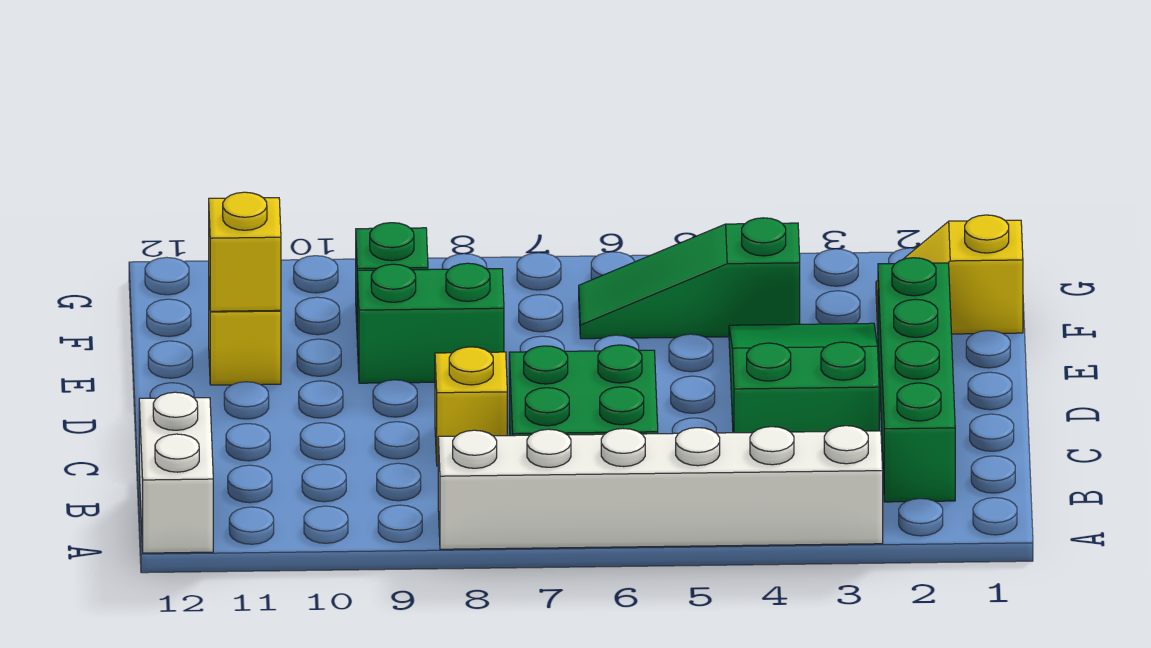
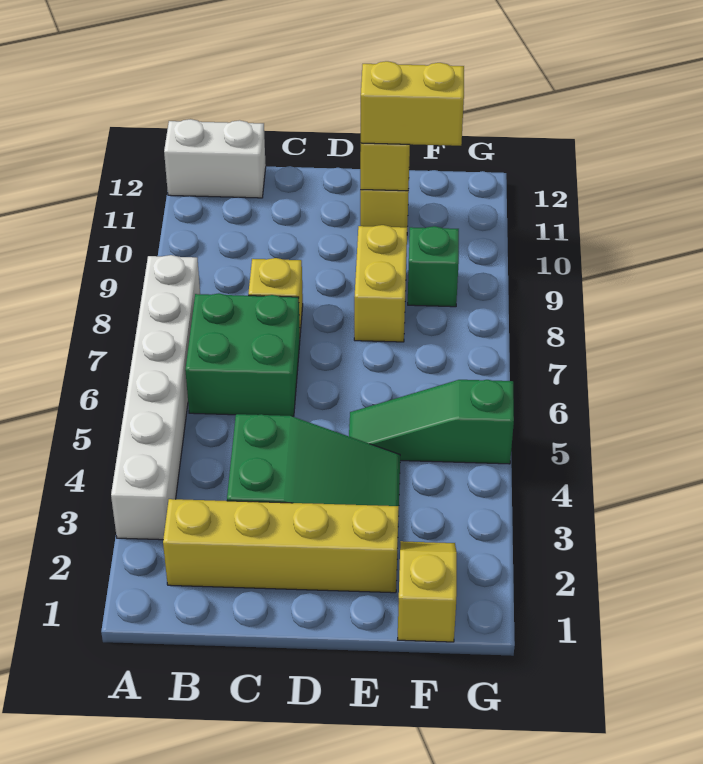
green brick B2:E2 level 1 -> yellow brick B2:E2 level 1
green brick E8:E9 level 1 -> yellow brick E8:E9 level 1
none -> yellow brick E11:F11 level 3
green slope F4:F6 level 1 top 4 -> green slope E5:G5 level 1 top G

